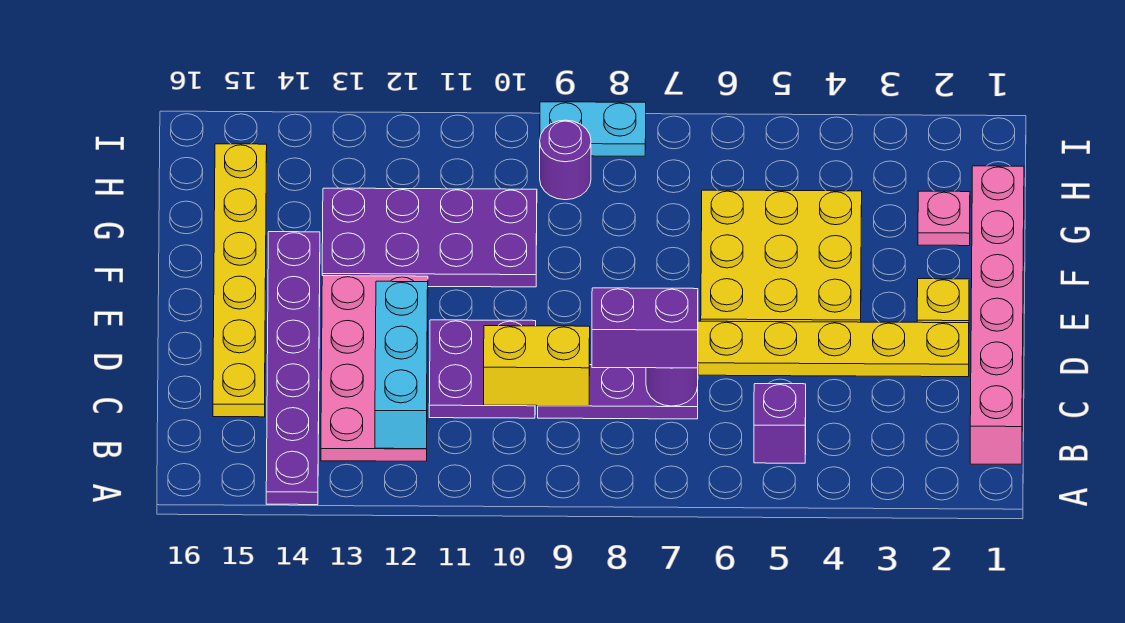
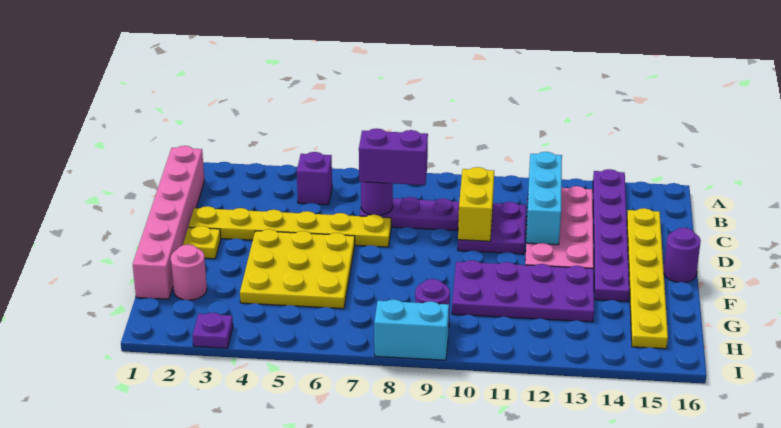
yellow brick C9:C10 level 2 -> yellow brick C10:D10 level 2
none -> purple round brick E16 level 1
pink plate G2 level 1 -> pink round brick G2 level 1
none -> purple plate I3 level 1
cyan plate I8:I9 level 1 -> cyan brick I8:I9 level 1

